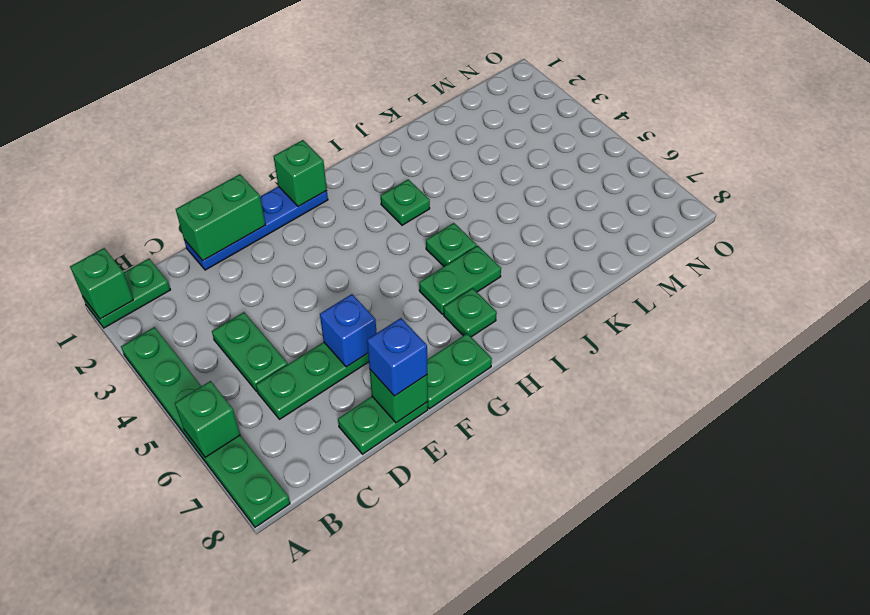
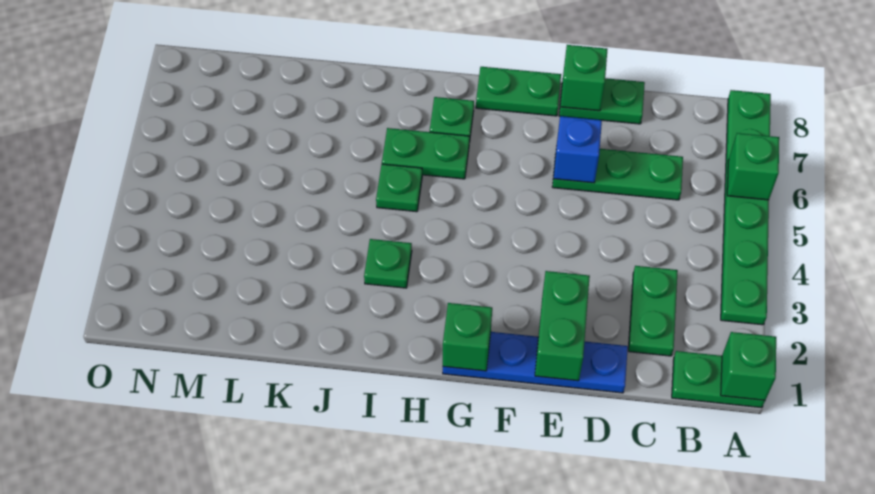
green plate C4:C5 level 1 -> green plate C2:C3 level 1
green brick D1:E1 level 2 -> green brick E1:E2 level 2
blue brick E8 level 3 -> none

